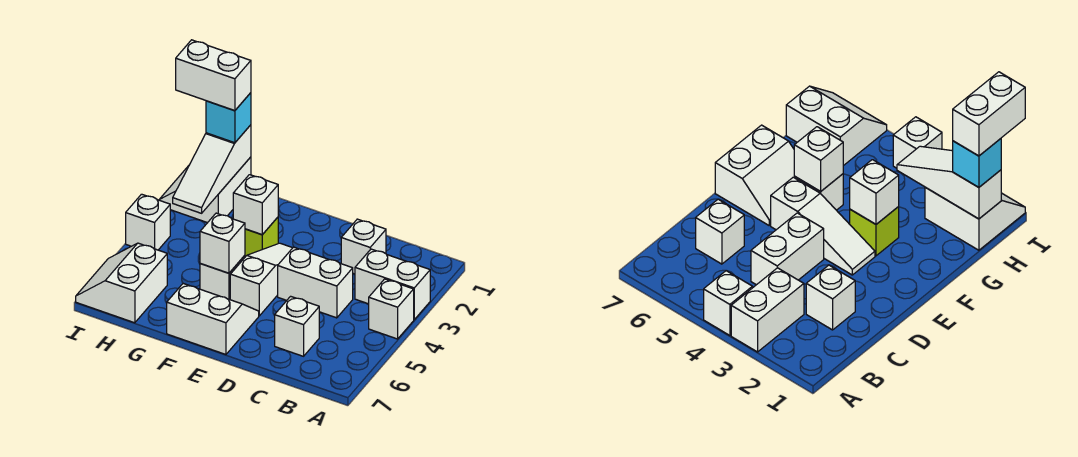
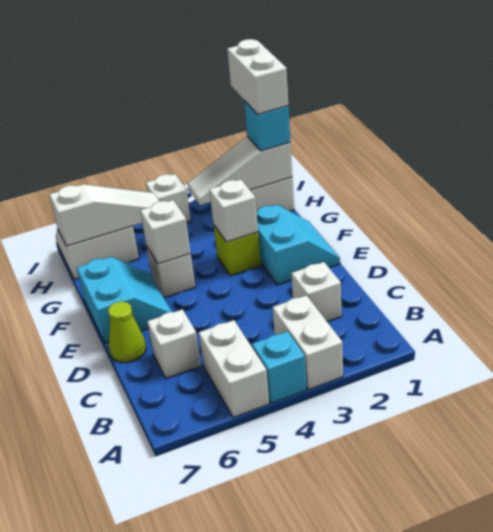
white brick A4 level 1 -> cyan brick A4 level 1
white brick C4:D4 level 1 -> white brick A5:B5 level 1
none -> lime cone D7 level 1
none -> cyan slope E1:F2 level 1 top 2
white slope E3:E5 level 1 top 5 -> white slope H5:H7 level 2 top 7
white slope E6:F7 level 1 top 7 -> cyan slope E6:F7 level 1 top 7

